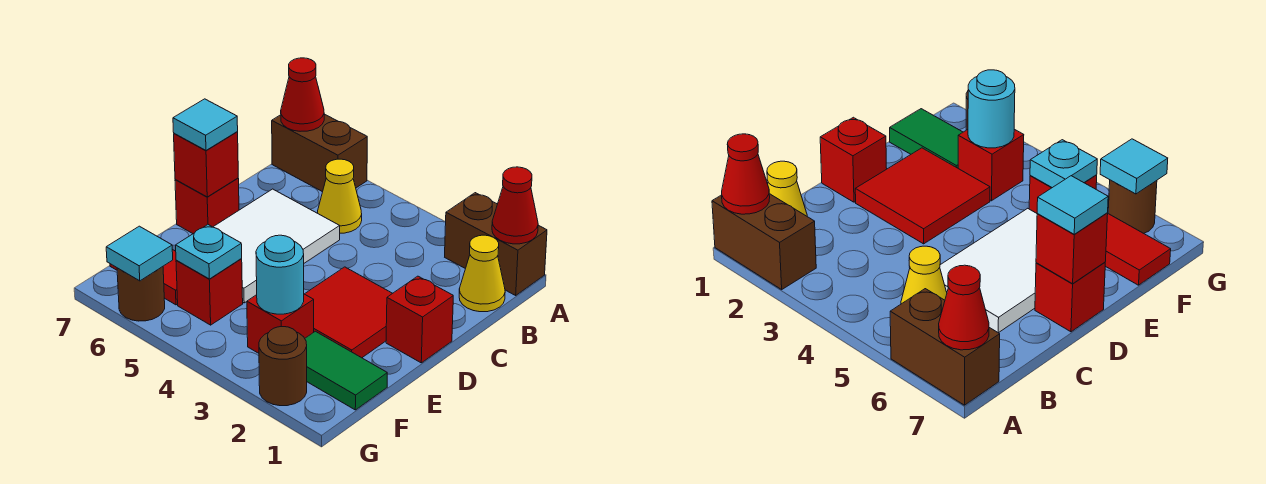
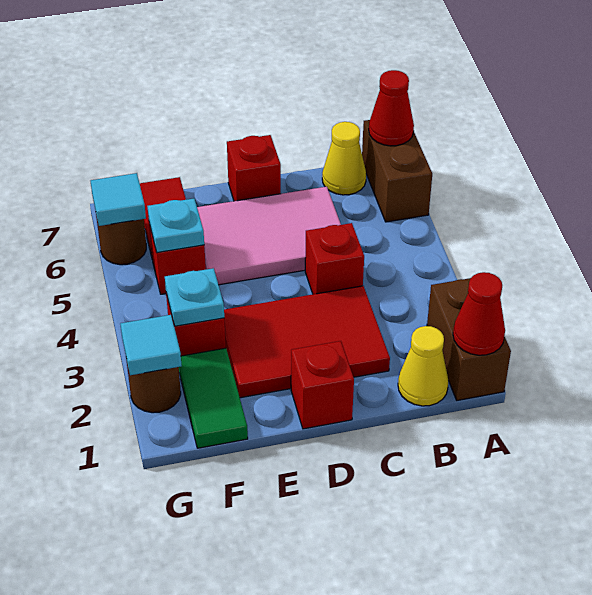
yellow cone B5 level 1 -> yellow cone B7 level 1
white tile C5:E6 level 1 -> pink tile C5:E6 level 1
red tile D2:E3 level 1 -> red tile C2:E3 level 1
red brick D7 level 2 -> red brick C4 level 1
cyan tile D7 level 3 -> cyan tile G2 level 2
cyan round brick F3 level 2 -> cyan plate F3 level 2

